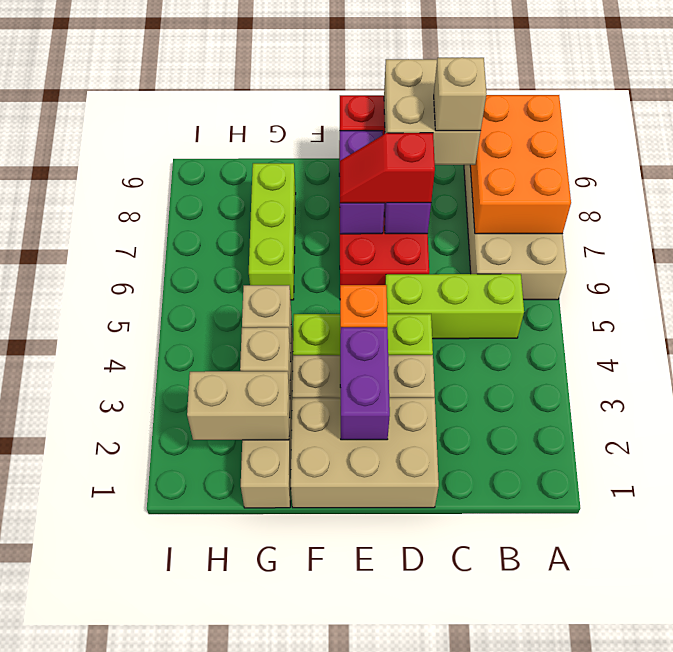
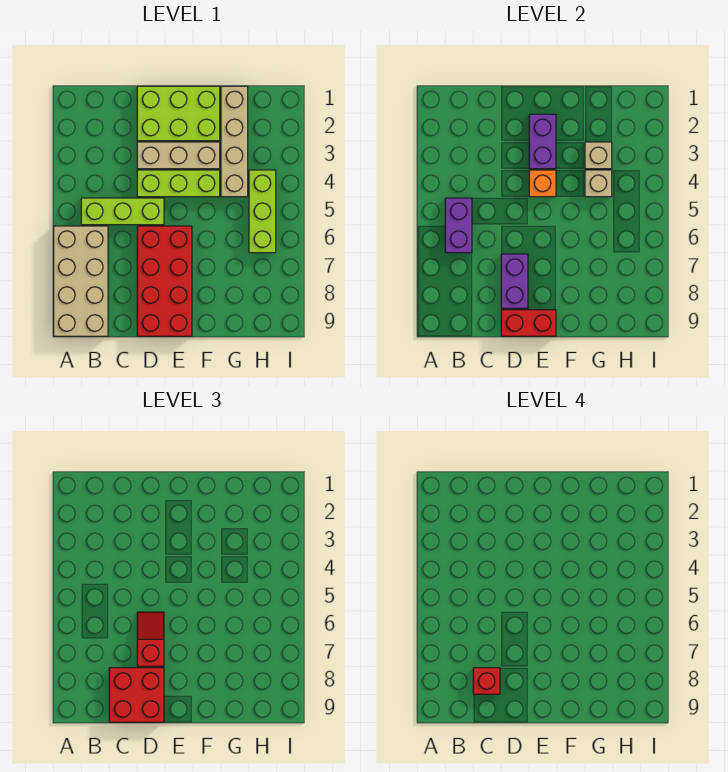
orange brick A7:B9 level 2 -> none
tan brick C8:D9 level 3 -> red brick C8:D9 level 3
tan brick C8 level 4 -> red brick C8 level 4
tan brick D1:F2 level 1 -> lime brick D1:F2 level 1
red slope D7:E7 level 3 top D -> red slope D6:D7 level 3 top 7
purple brick E7:E8 level 2 -> purple brick B5:B6 level 2
tan brick G2:H2 level 2 -> none
lime brick G6:G8 level 1 -> lime brick H4:H6 level 1

